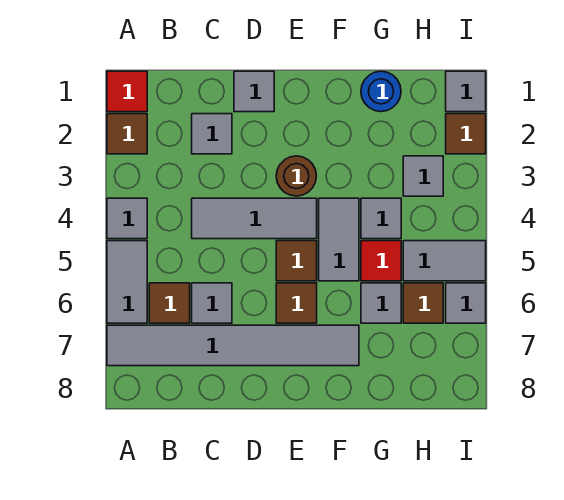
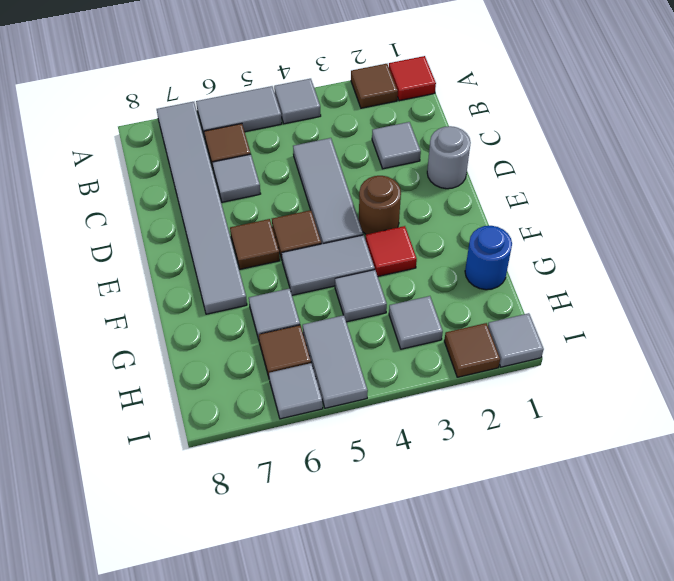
grey tile D1 level 1 -> grey round brick D1 level 1
red tile G5 level 1 -> red tile F3 level 1

